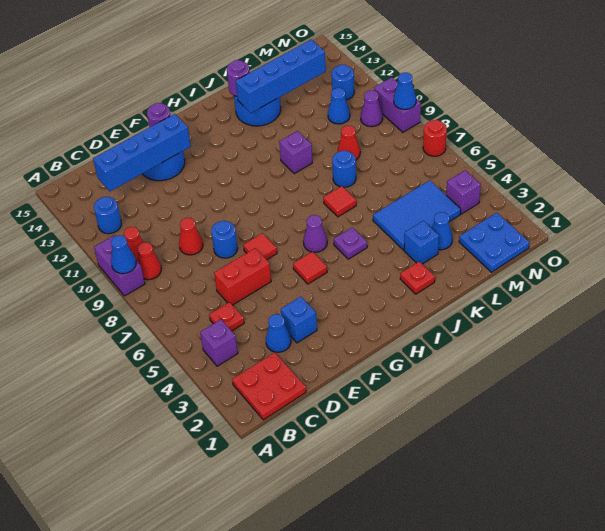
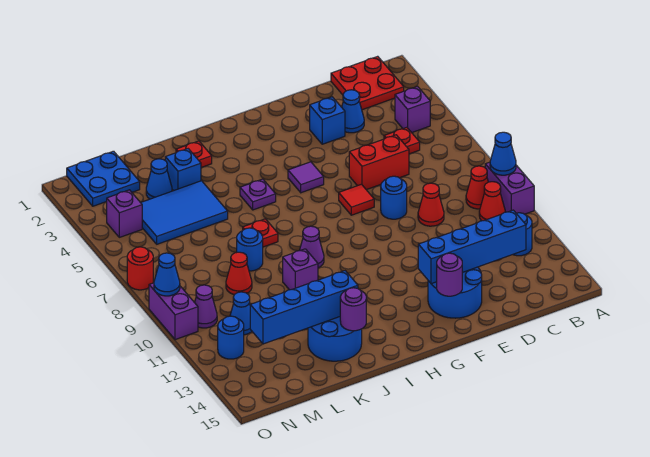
red tile G5 level 1 -> purple tile G5 level 1
purple cone H6 level 1 -> purple cone I9 level 1
red tile J7 level 1 -> red plate J7 level 1

